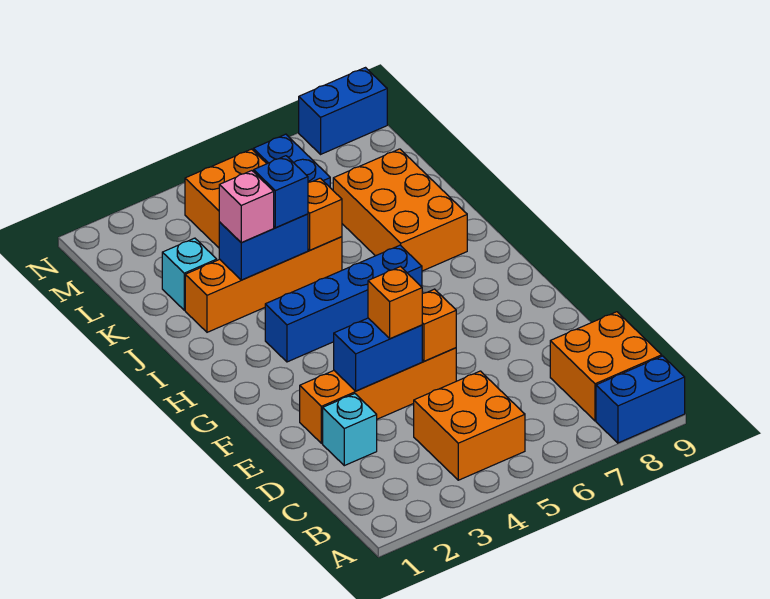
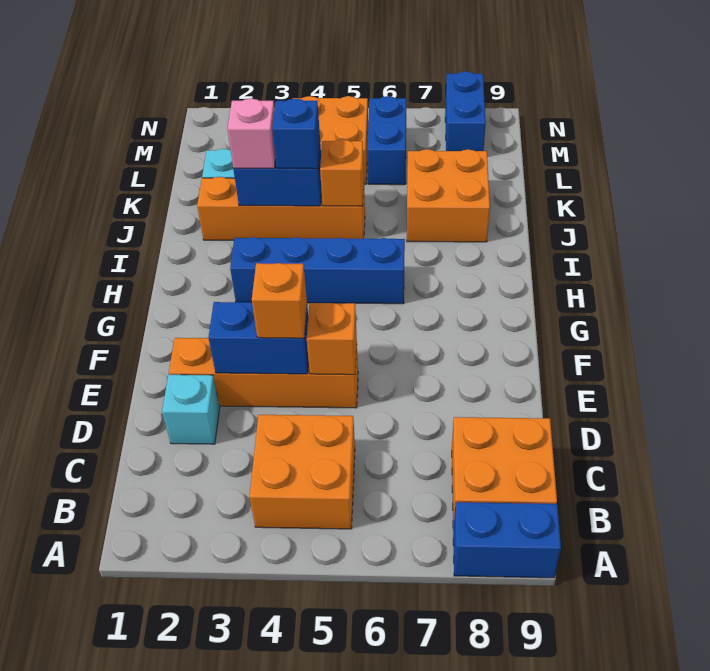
orange brick I7:K8 level 1 -> orange brick J7:K8 level 1
blue brick N8:N9 level 1 -> blue brick M8:N8 level 1

